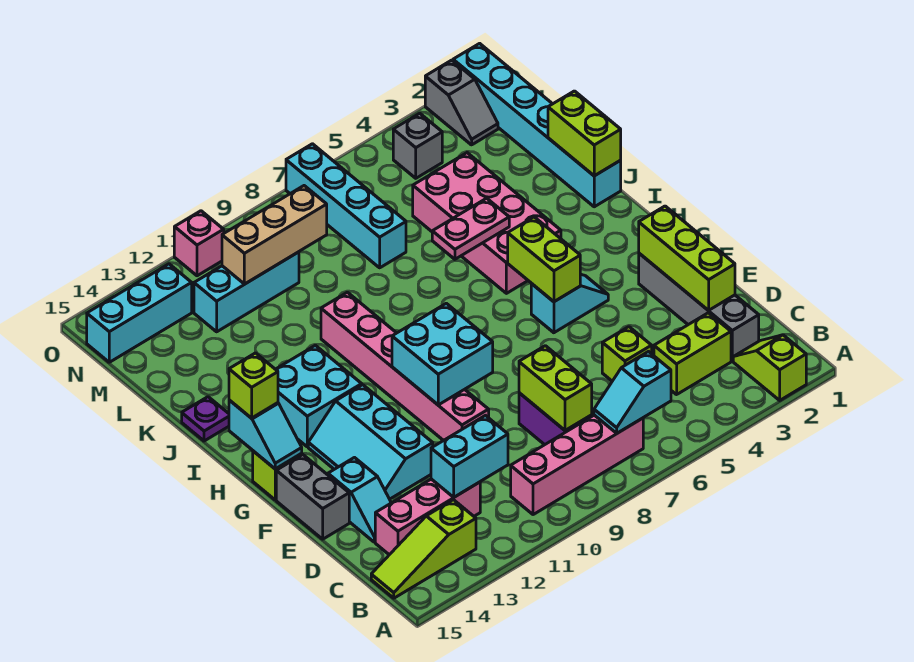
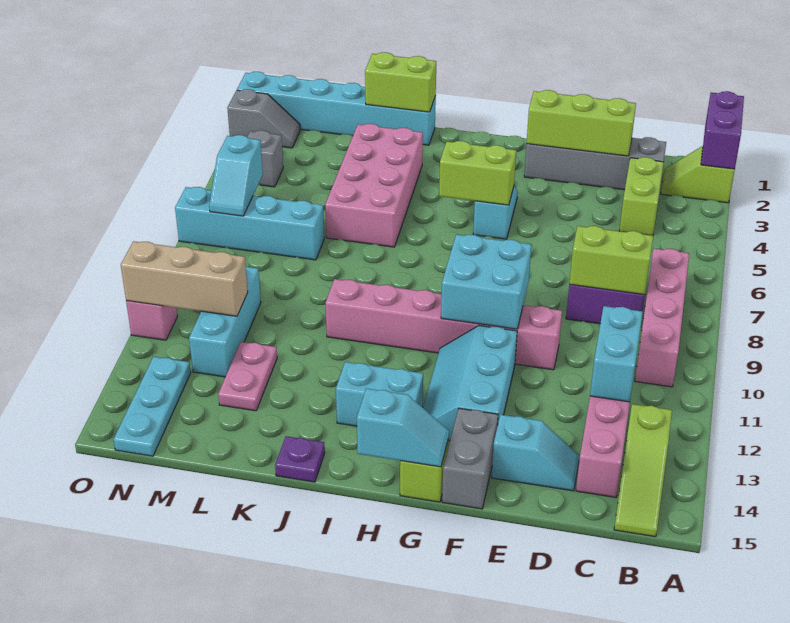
none -> purple brick A1:A2 level 2
cyan slope B6:B7 level 2 top 6 -> cyan slope N6:N7 level 2 top 6
lime brick D5 level 1 -> none
cyan slope E12:G13 level 1 top 12 -> cyan slope F11:G13 level 1 top F
grey brick E15:F15 level 1 -> grey brick F14:F15 level 1
cyan brick H12:I13 level 1 -> cyan brick H13:I13 level 1
lime brick H15 level 3 -> none
pink brick I4:L5 level 1 -> pink brick J3:K6 level 1
pink plate J5:J6 level 2 -> pink plate L12:L13 level 1
tan brick M9:M11 level 2 -> tan brick M11:O11 level 2
cyan brick N13:N15 level 1 -> cyan plate N13:N15 level 1

